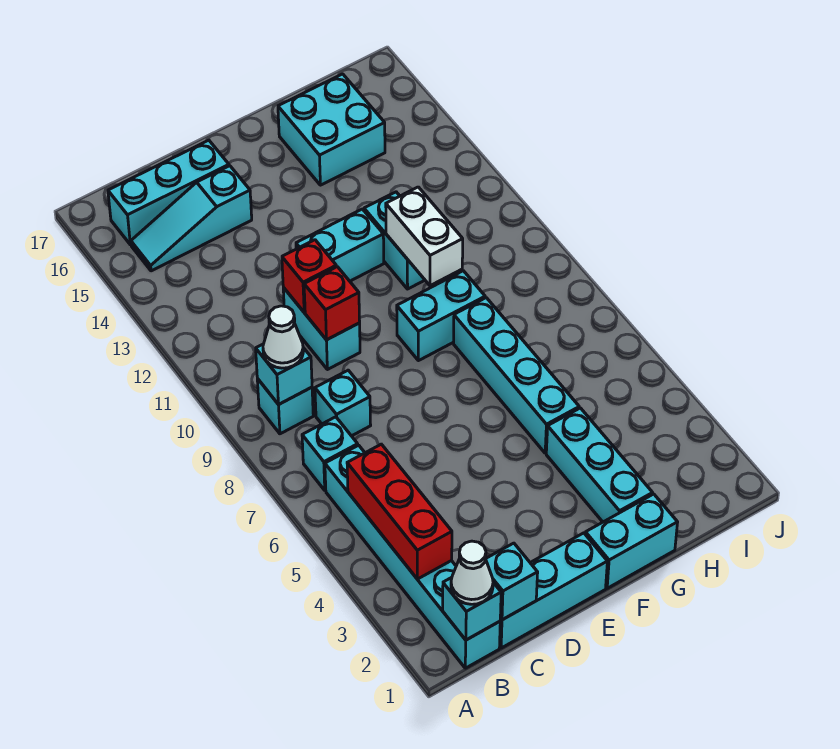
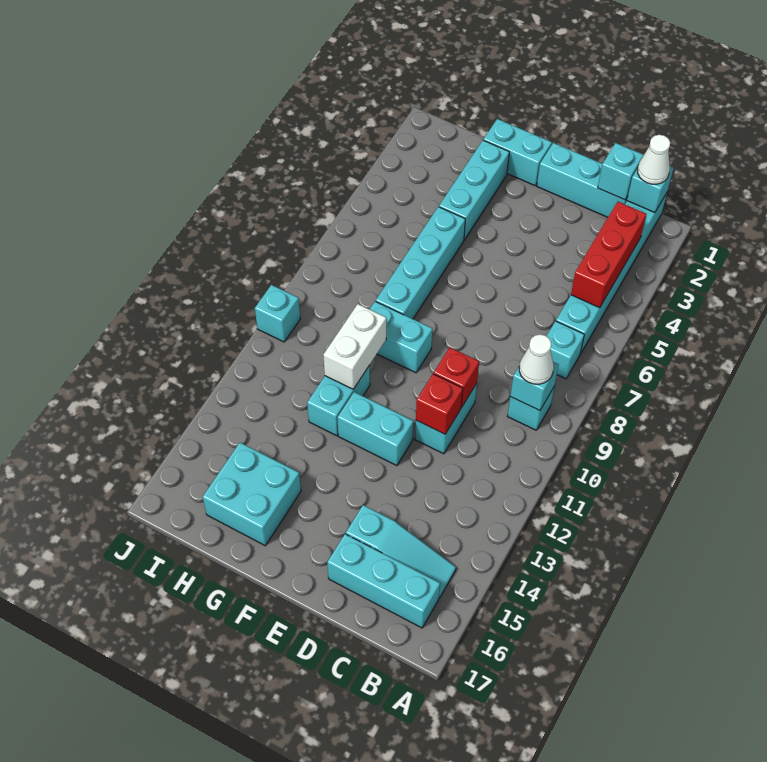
cyan brick C8 level 1 -> cyan brick J10 level 1

